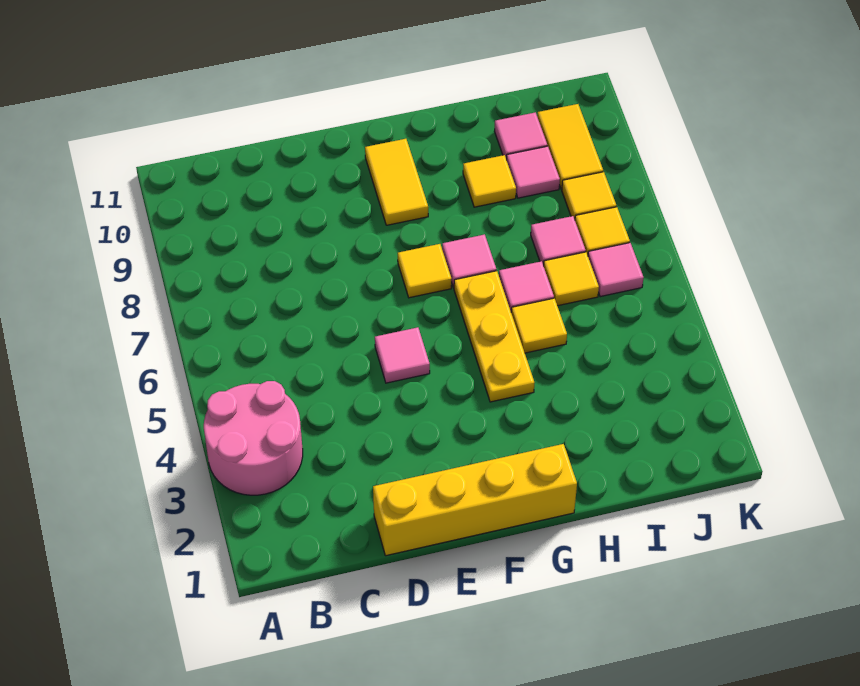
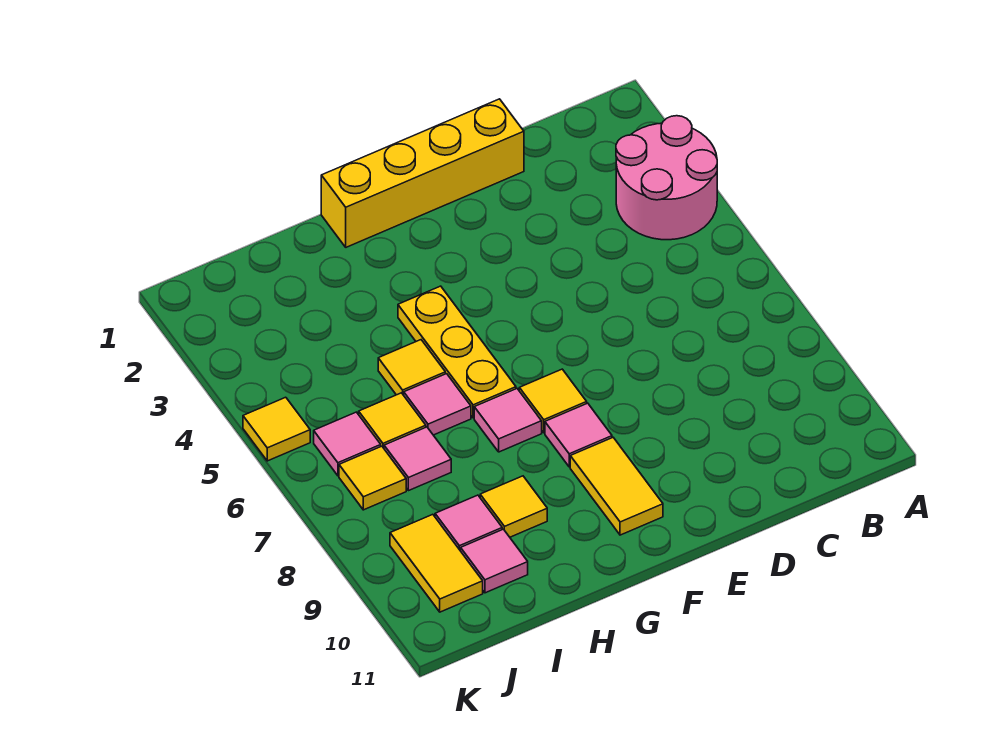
pink tile E5 level 1 -> pink tile F8 level 1
yellow tile J8 level 1 -> yellow tile K5 level 1

